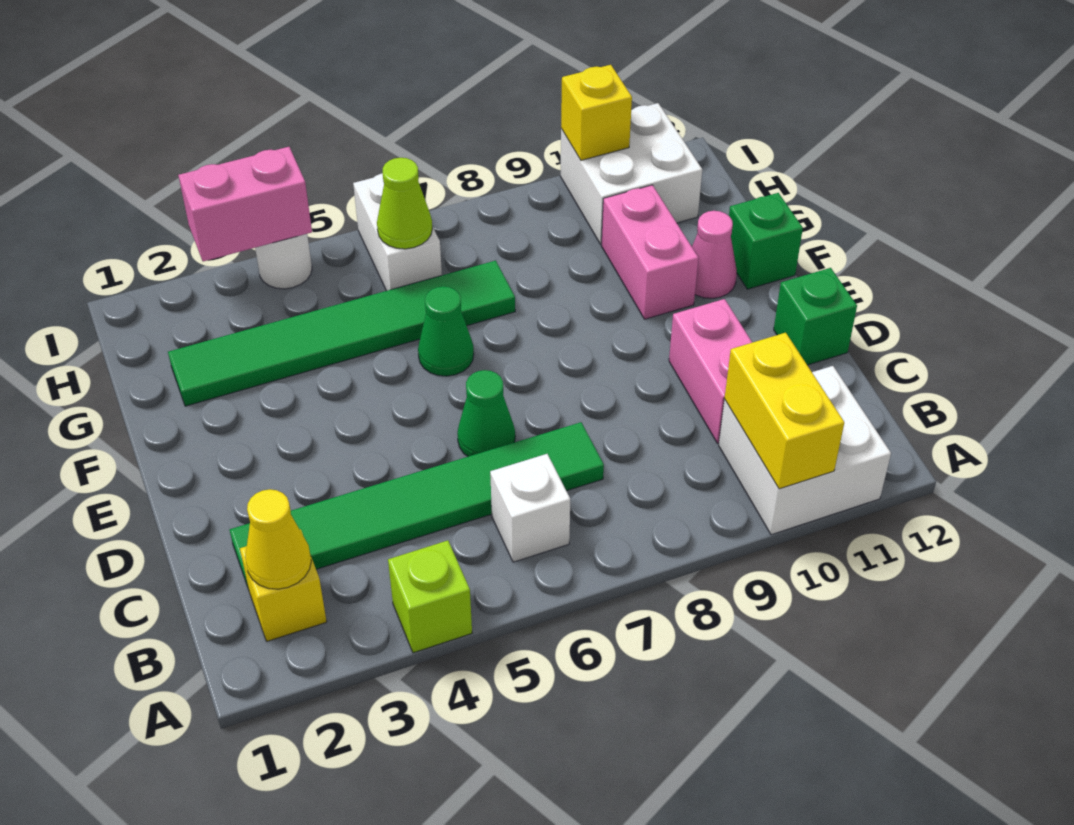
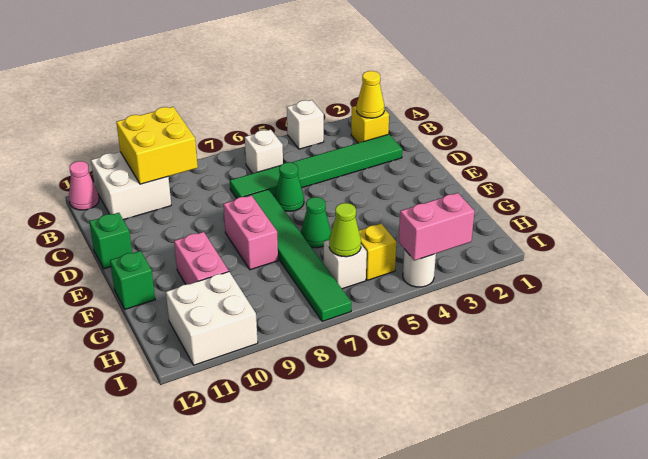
lime brick A4 level 1 -> white brick A4 level 1
yellow brick A10:B10 level 2 -> yellow brick A9:B10 level 2
pink brick C10:D10 level 1 -> pink brick E8:F8 level 1
pink cone F11 level 1 -> pink cone A12 level 1
green tile G2:G7 level 1 -> green tile D7:I7 level 1
white brick H6:I6 level 1 -> white brick H6 level 1
yellow brick I10 level 2 -> yellow brick H5 level 1

